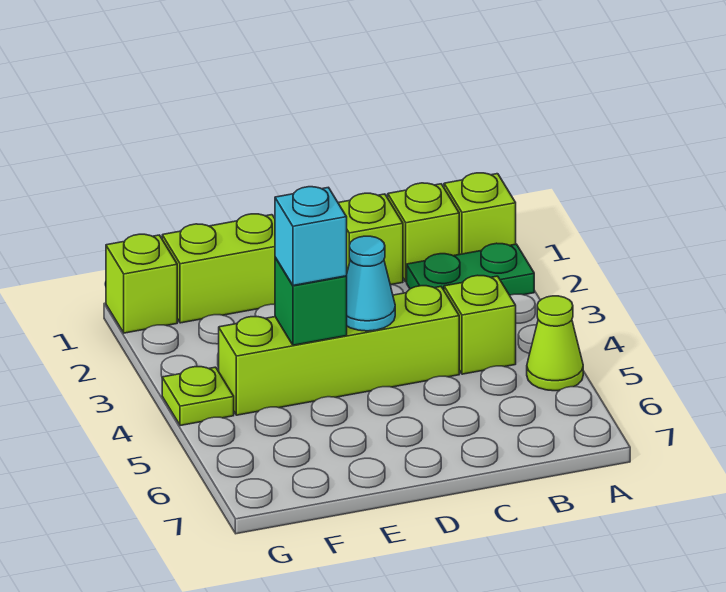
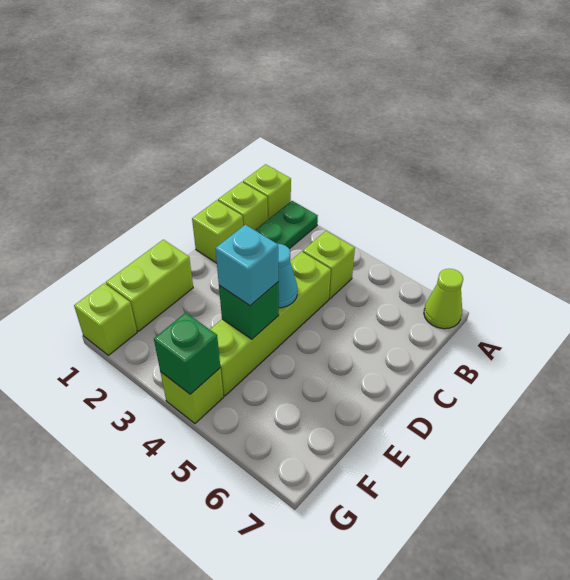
lime cone A5 level 1 -> lime cone A7 level 1
lime plate G4 level 1 -> lime brick G4 level 1
none -> green brick G4 level 2

